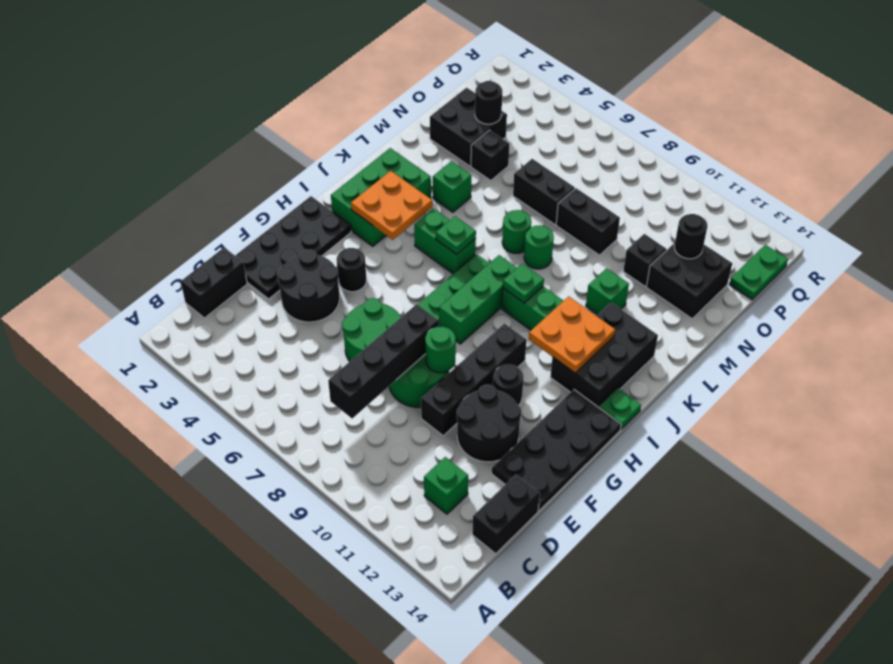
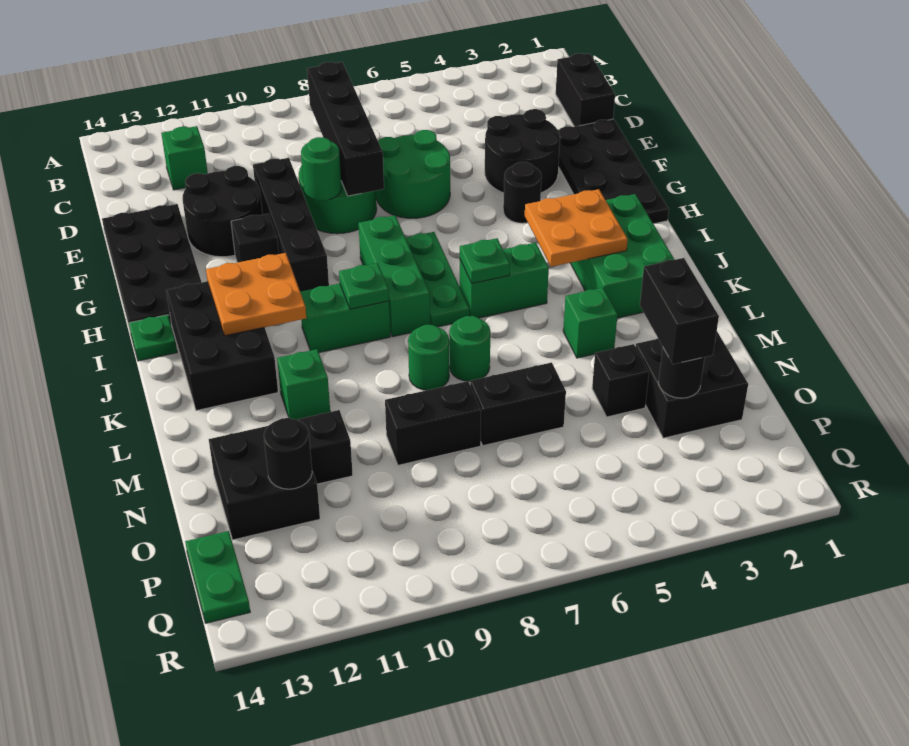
black brick C14:D14 level 1 -> black brick N3:O3 level 3
black round brick G11 level 1 -> black brick G11 level 1

